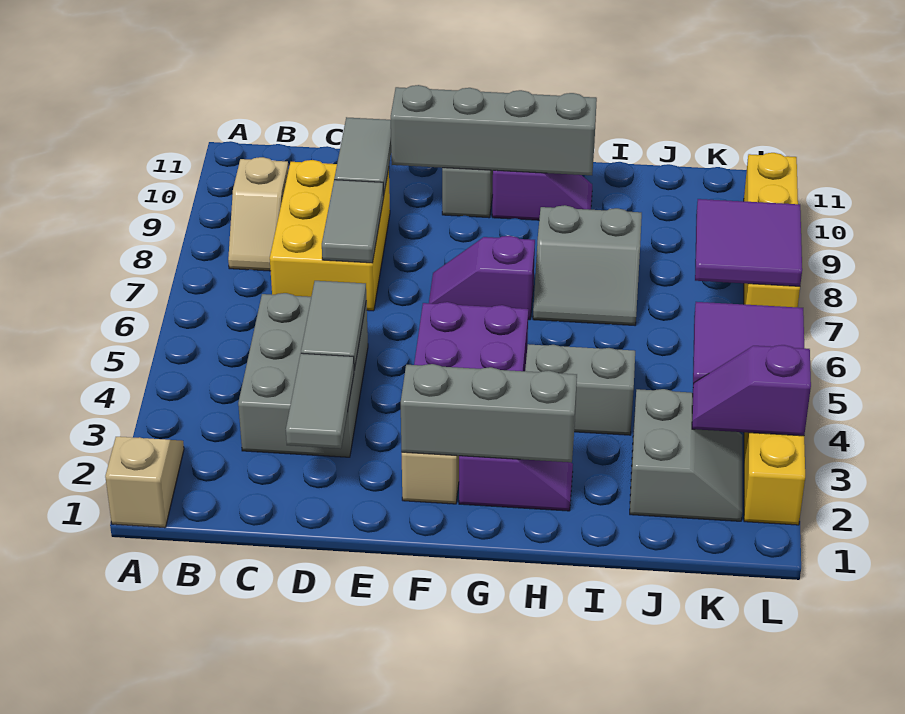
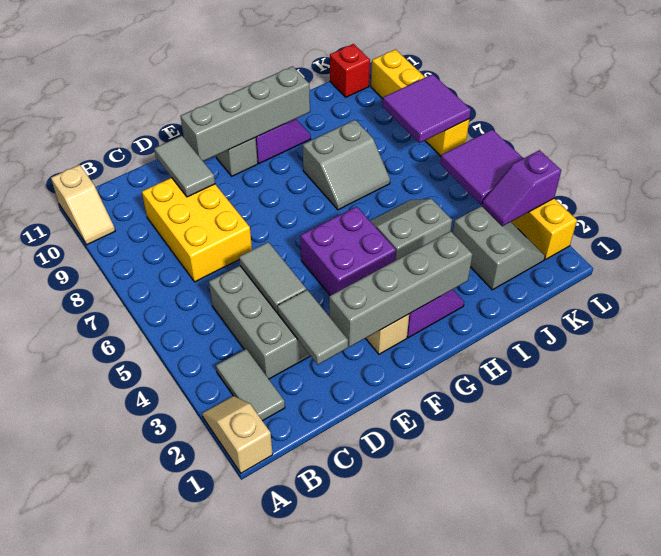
tan slope B8:B9 level 1 top 9 -> tan slope A10:A11 level 1 top 11
grey tile D7:D8 level 2 -> grey tile B2:B3 level 1
grey brick F2:H2 level 2 -> grey brick E2:H2 level 2
purple slope F7:G7 level 1 top G -> none
none -> red brick K11 level 1

